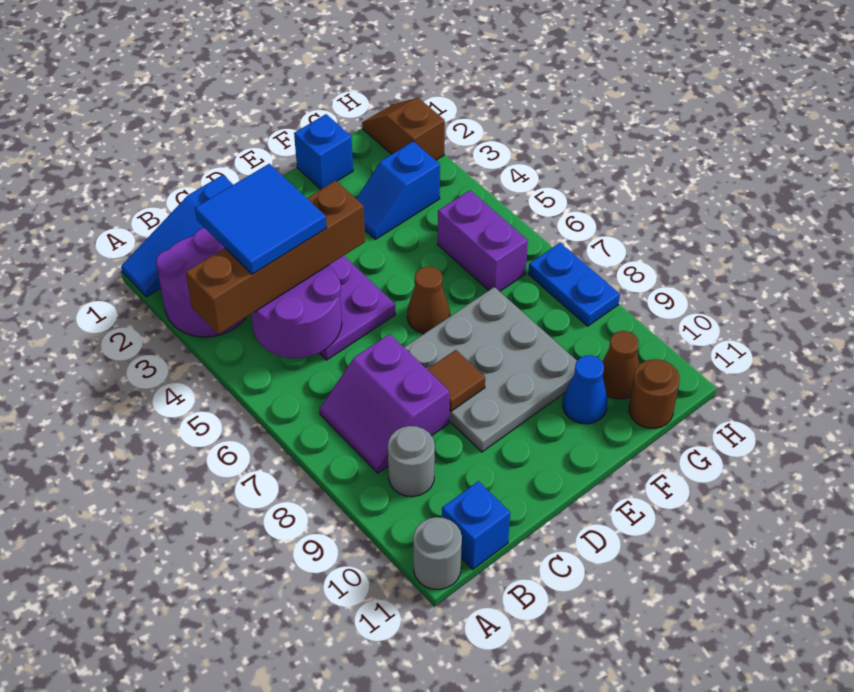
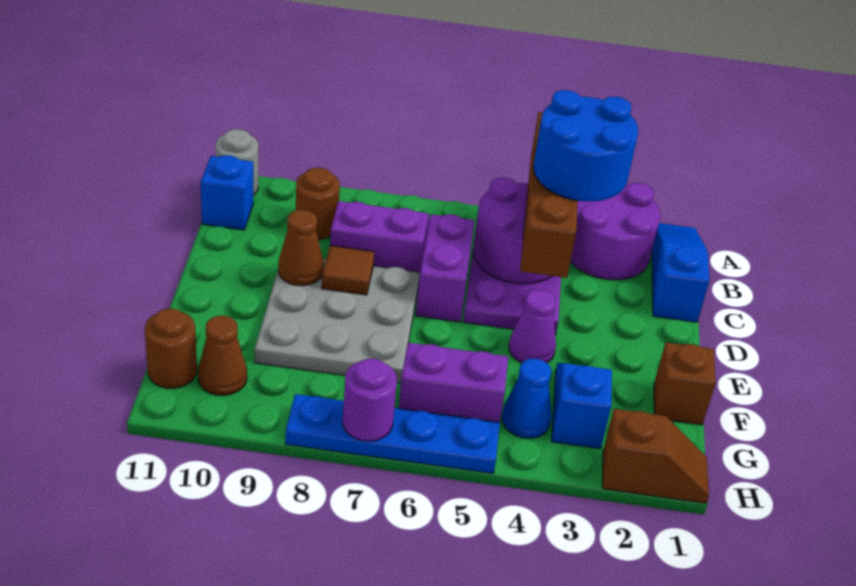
blue tile B3:C4 level 4 -> blue round brick B3:C4 level 4
grey round brick B9 level 1 -> brown round brick B9 level 1
none -> purple brick C6:D6 level 1
none -> purple cone E4 level 1
brown cone E6 level 1 -> brown cone D9 level 2
blue brick F1 level 1 -> brown brick F1 level 1
blue cone F10 level 1 -> blue cone G4 level 1
blue plate H7:H8 level 1 -> blue plate H5:H8 level 1
none -> purple round brick H7 level 2

